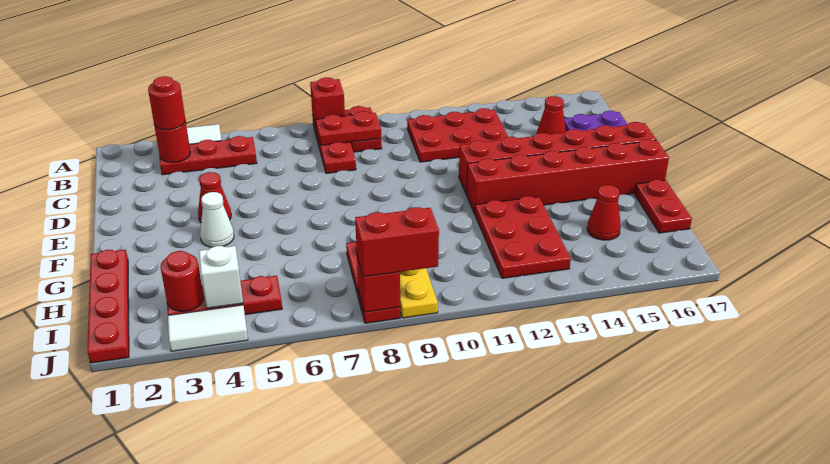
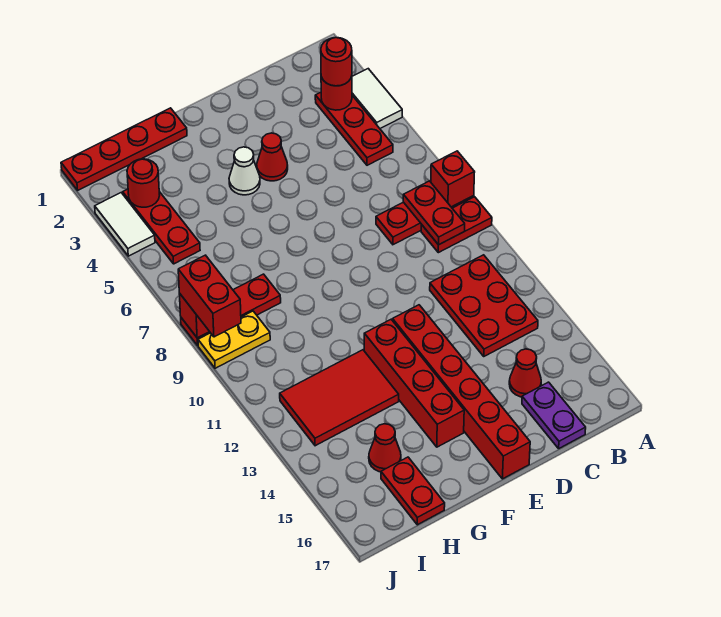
red brick F12:F17 level 1 -> red brick F12:F15 level 1
red plate G12:I13 level 1 -> red tile G12:I13 level 1
red plate G17:H17 level 1 -> red plate H16:H17 level 1
white brick I4 level 2 -> none

